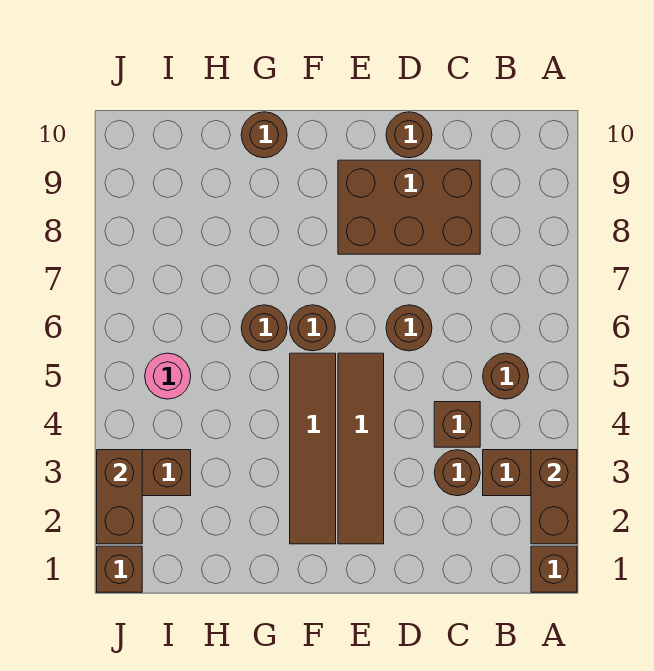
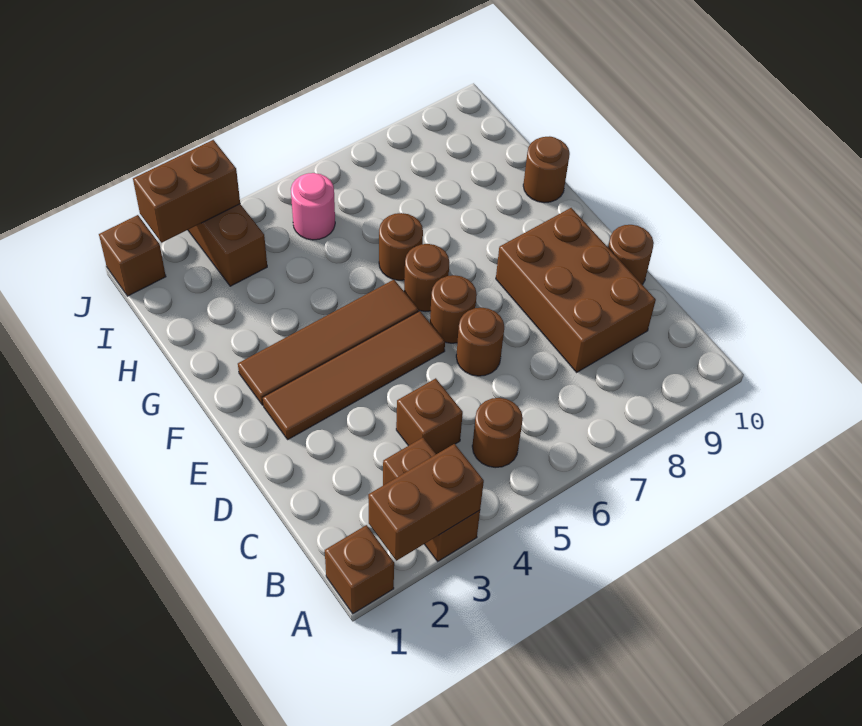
brown round brick C3 level 1 -> brown round brick E6 level 1

